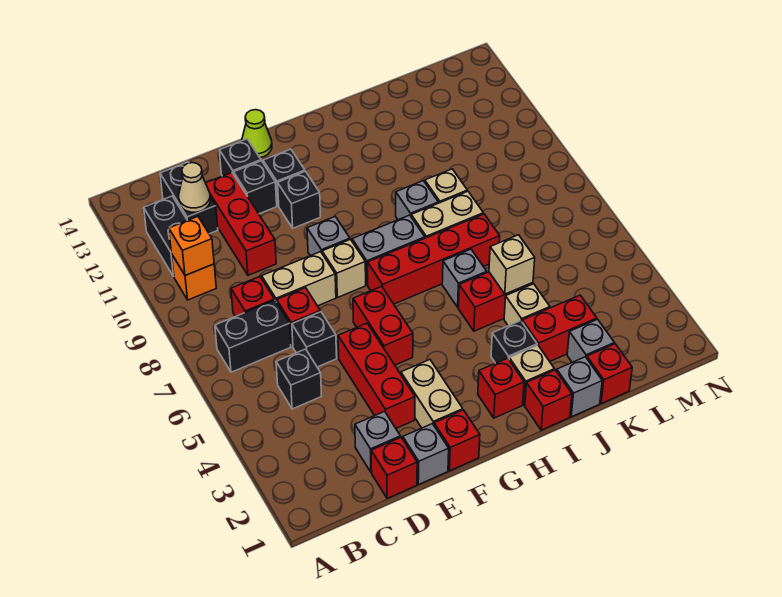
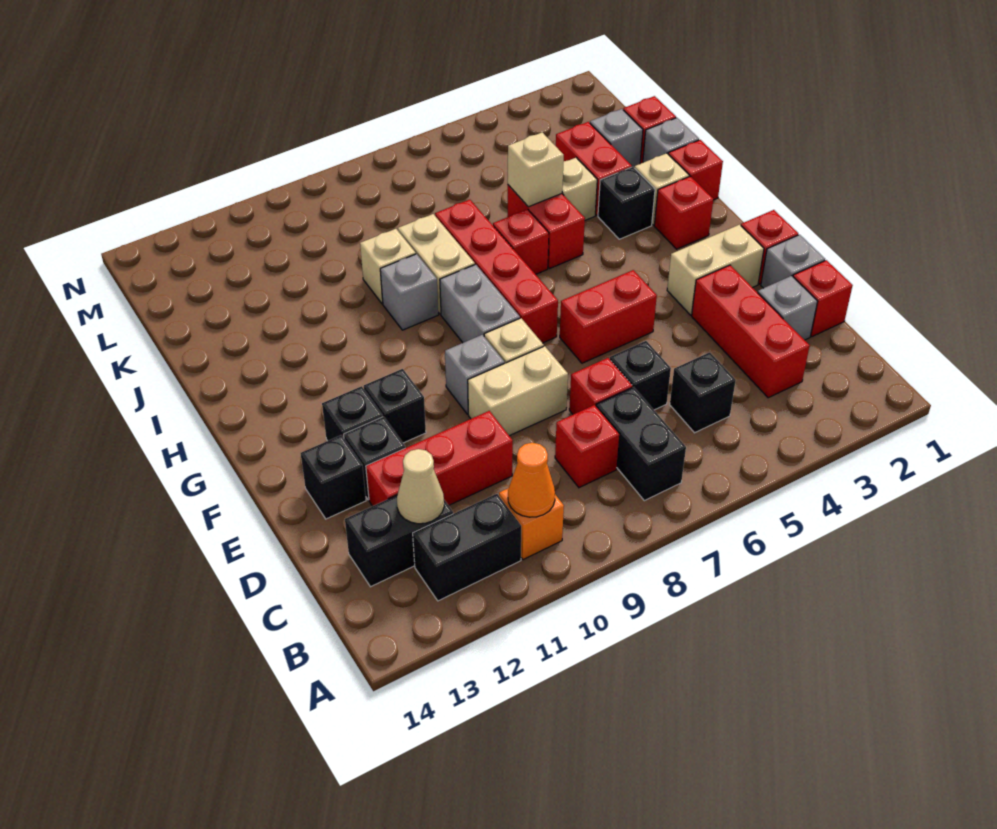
orange brick B10 level 2 -> orange cone B10 level 2
tan brick D8:E8 level 1 -> tan brick E8:E9 level 1
red brick E3:E5 level 1 -> red brick C3:E3 level 1
lime cone F14 level 1 -> none
grey brick I6 level 1 -> red brick I6 level 1

